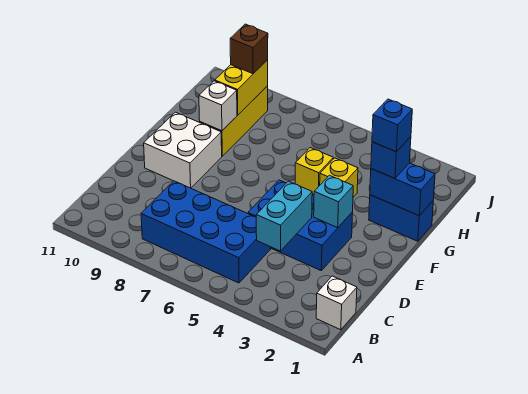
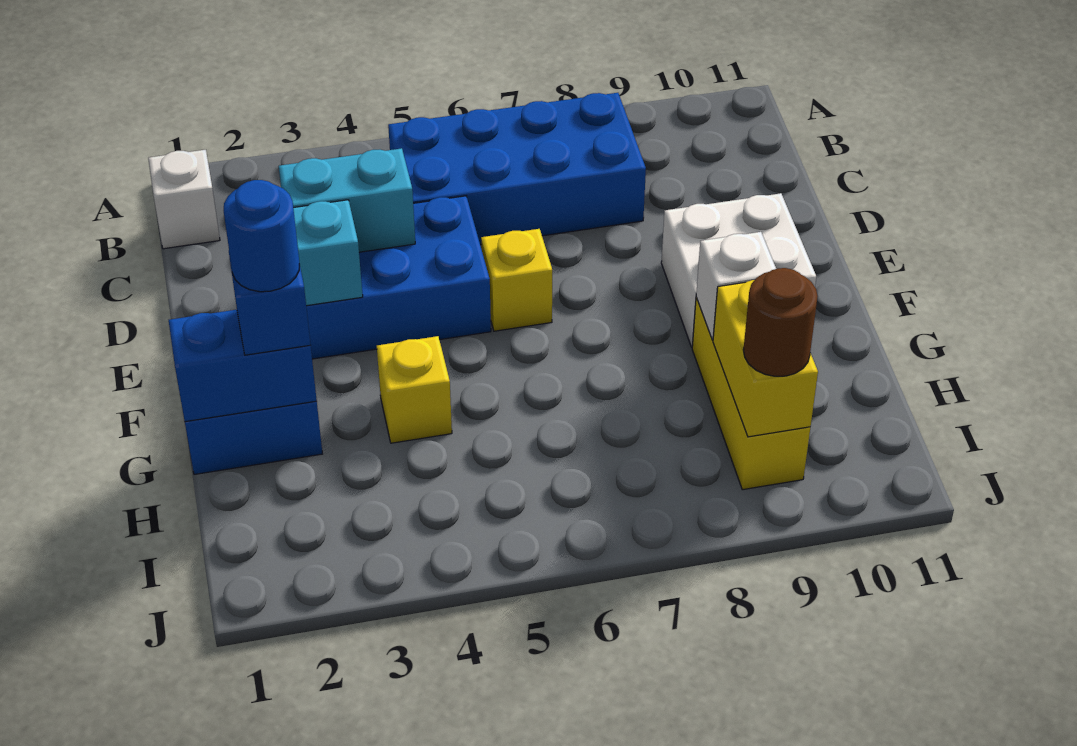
cyan brick C4:D4 level 2 -> cyan brick D3:D4 level 2
blue brick G2 level 4 -> blue round brick G2 level 4
yellow brick G5 level 1 -> yellow brick E6 level 1
brown brick I9 level 3 -> brown round brick I9 level 3

